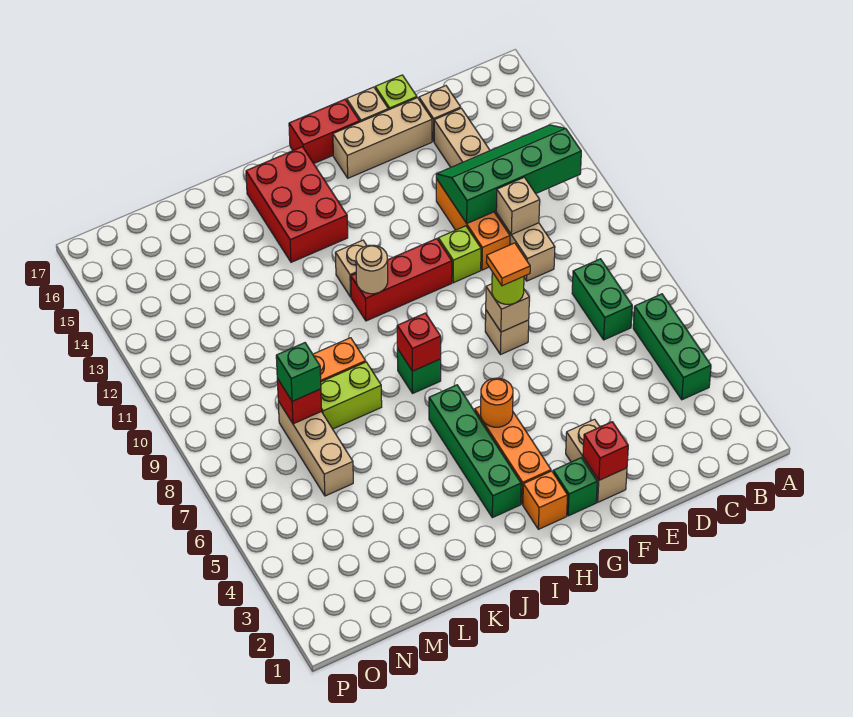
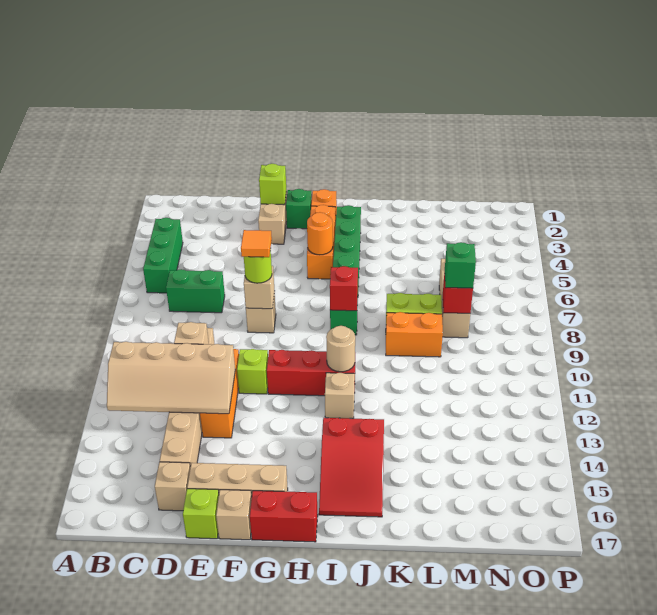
green slope B12:E13 level 2 top 12 -> tan slope B12:E13 level 2 top 12
green brick C7:C8 level 1 -> green brick C7:D7 level 1
red brick F2 level 2 -> lime brick F2 level 2
red brick I14:J16 level 1 -> red slope I14:J16 level 1 top 14

